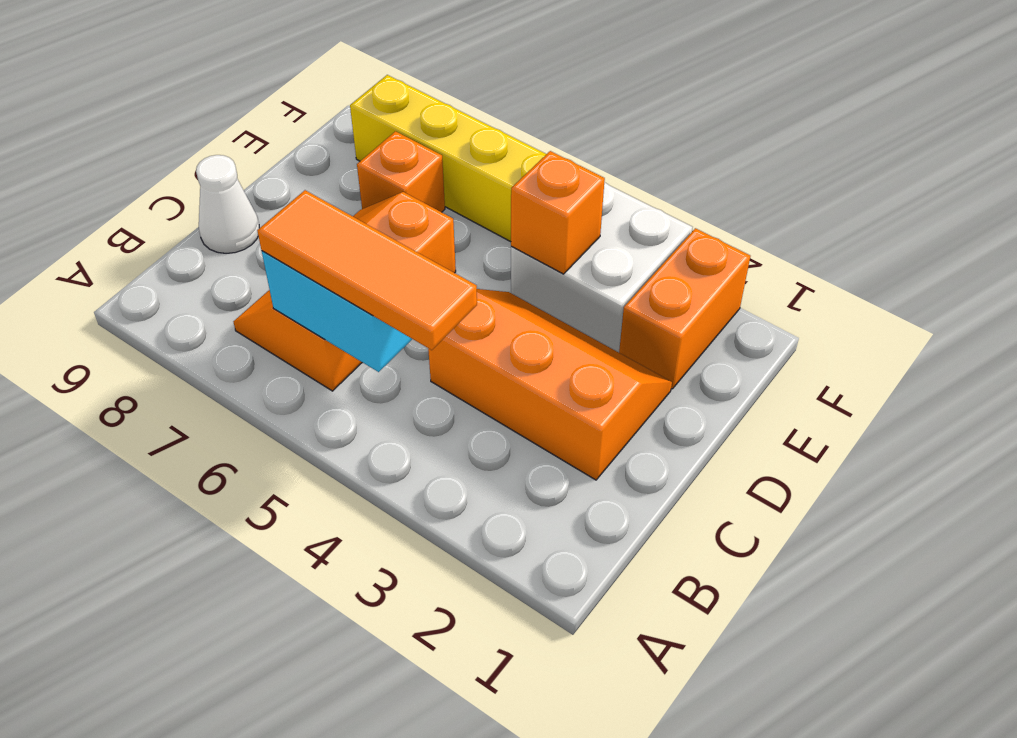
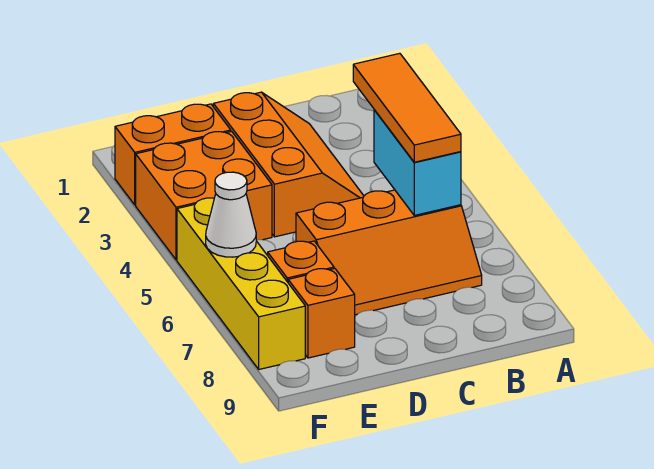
orange slope C2:D4 level 1 top C -> orange slope C2:D4 level 1 top D
white cone C9 level 1 -> white cone F6 level 2
white brick E3:F4 level 1 -> orange brick E3:F4 level 1
orange brick E4 level 2 -> orange brick E8 level 1

